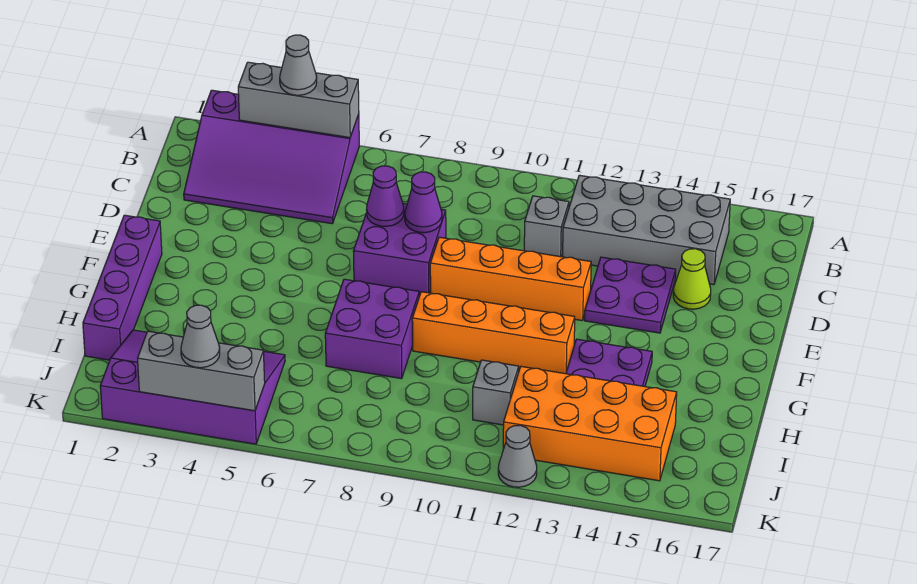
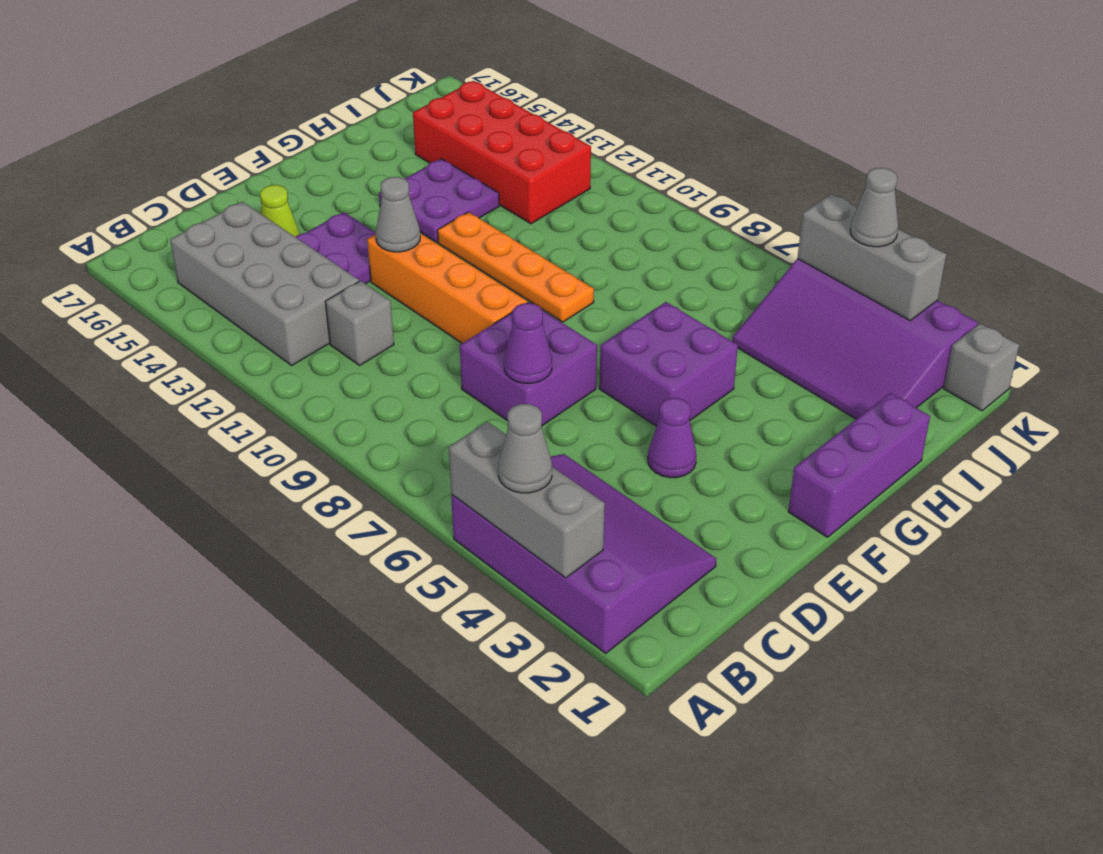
purple cone D8 level 2 -> purple cone E4 level 1
purple brick F1:I1 level 1 -> purple brick F1:H1 level 1
purple brick G7:H8 level 1 -> purple brick F5:G6 level 1
orange brick G9:G12 level 1 -> orange plate G9:G12 level 1
grey brick I11 level 1 -> grey brick K1 level 1
orange brick I12:J15 level 1 -> red brick I12:J15 level 1
grey cone K12 level 1 -> grey cone E12 level 2

